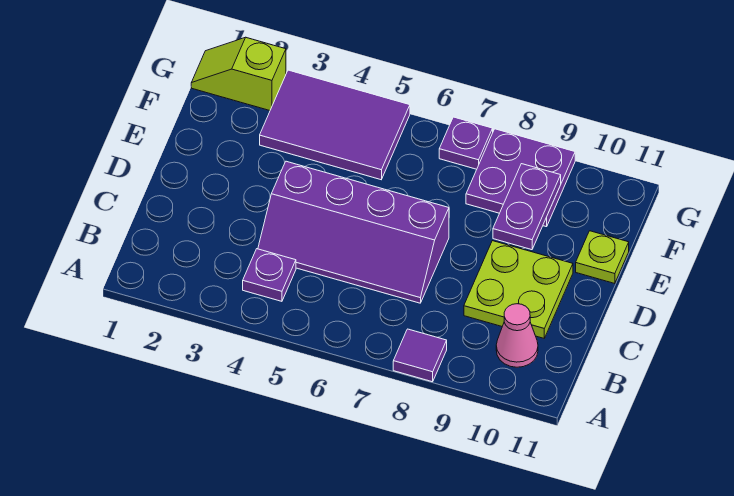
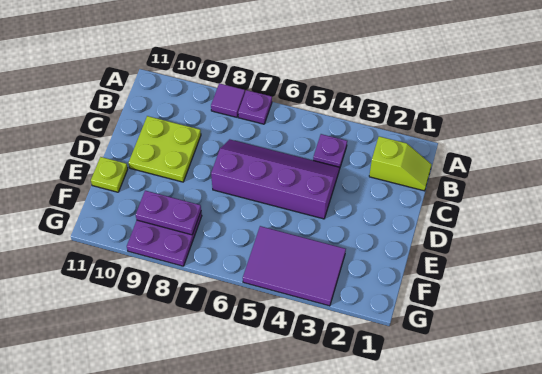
pink cone B10 level 1 -> none
purple plate E9:F9 level 2 -> purple plate F8:F9 level 2
lime slope G1:G2 level 1 top 2 -> lime slope B1:B2 level 1 top 2
purple plate G7 level 1 -> purple plate A7 level 1

